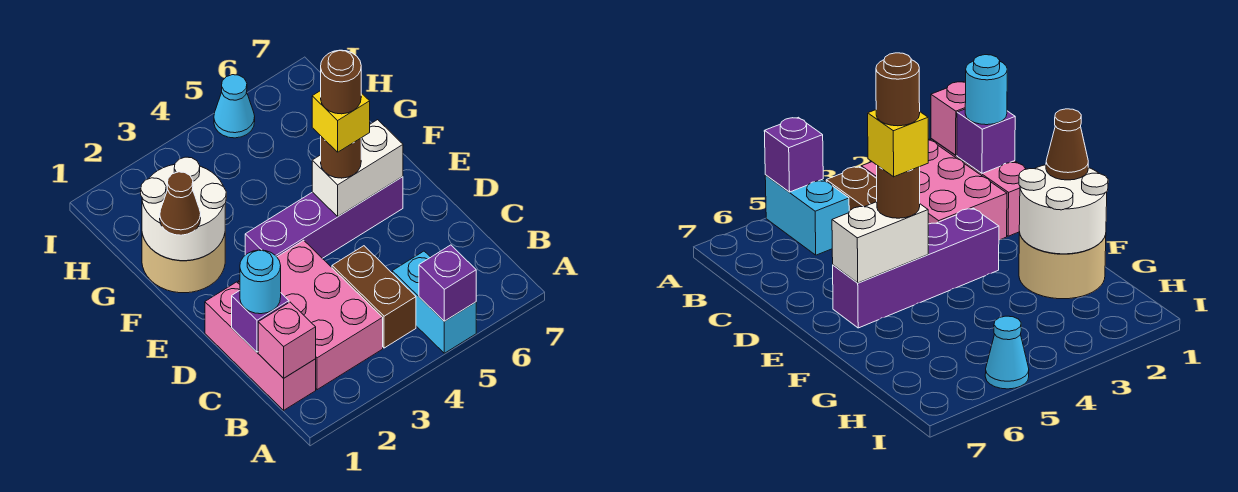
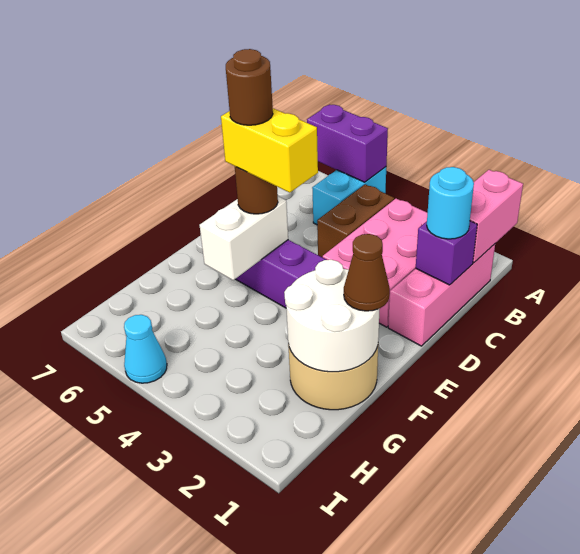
purple brick A5 level 2 -> purple brick A5:A6 level 2
pink brick B1 level 2 -> pink brick A1:B1 level 2
white brick E5:E6 level 2 -> white brick E5:F5 level 2
yellow brick E5 level 4 -> yellow brick E4:E5 level 4

